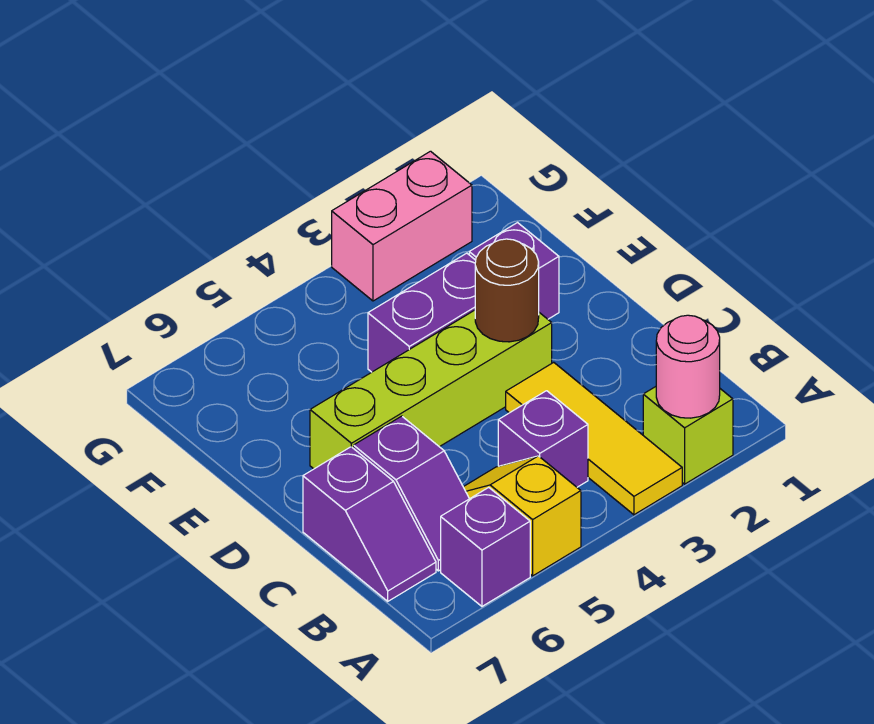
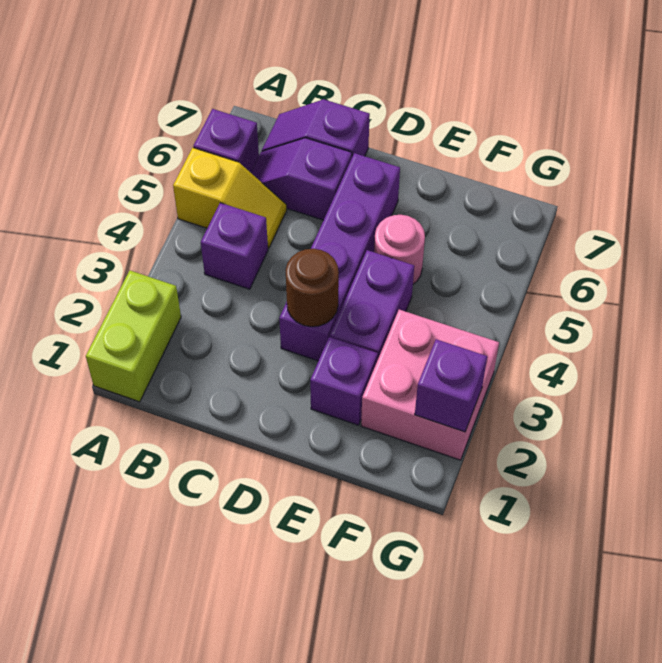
lime brick A2 level 1 -> lime brick A1:A2 level 1
pink round brick A2 level 2 -> pink round brick E5 level 1
yellow tile A3:C3 level 1 -> none
lime brick D3:D6 level 1 -> purple brick D3:D6 level 1
pink brick G2:G3 level 1 -> pink brick F2:G3 level 1
none -> purple brick G2 level 2

